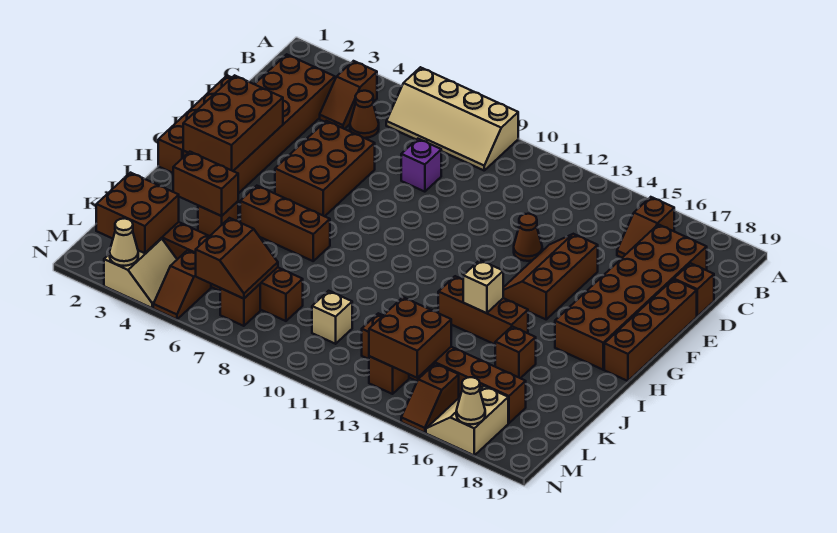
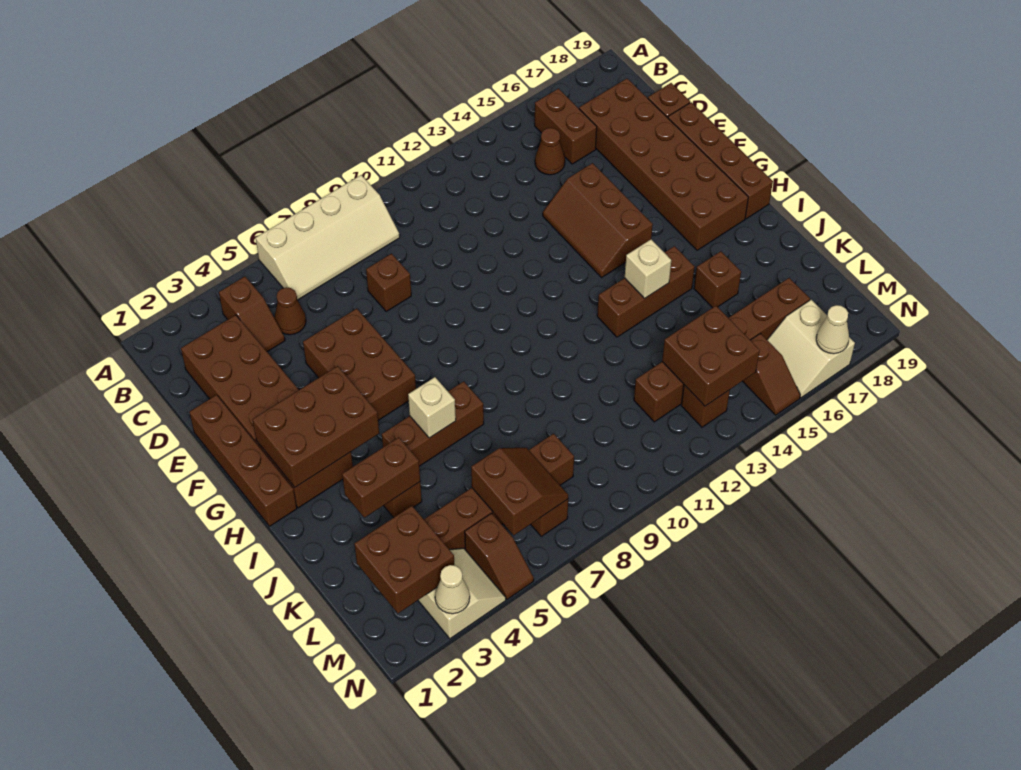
brown slope B16:C16 level 1 top B -> brown brick B16:C16 level 1
purple brick D8 level 1 -> brown brick D8 level 1
brown cone E13 level 1 -> brown cone C15 level 1
brown brick F2:H3 level 2 -> brown brick G2:H4 level 2
tan brick L10 level 1 -> tan brick I6 level 2

